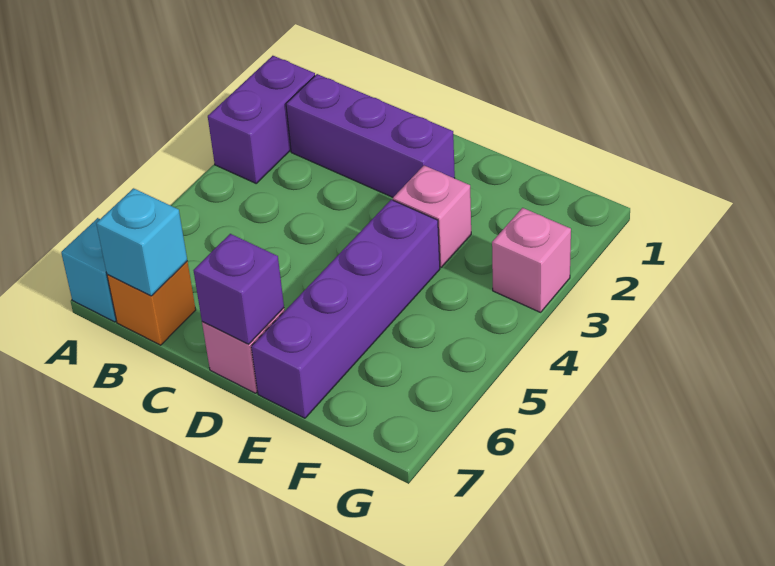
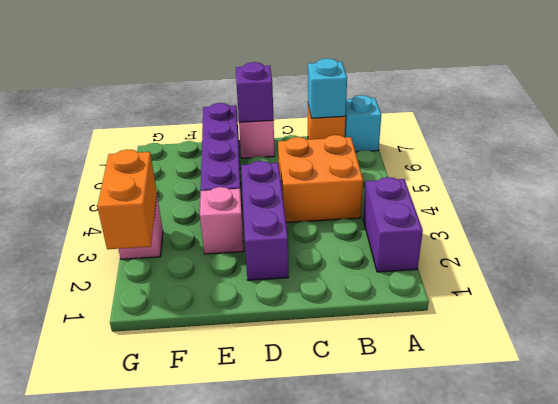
purple brick B2:D2 level 1 -> purple brick D2:D4 level 1
none -> orange brick B4:C5 level 1
none -> orange brick G2:G3 level 2

